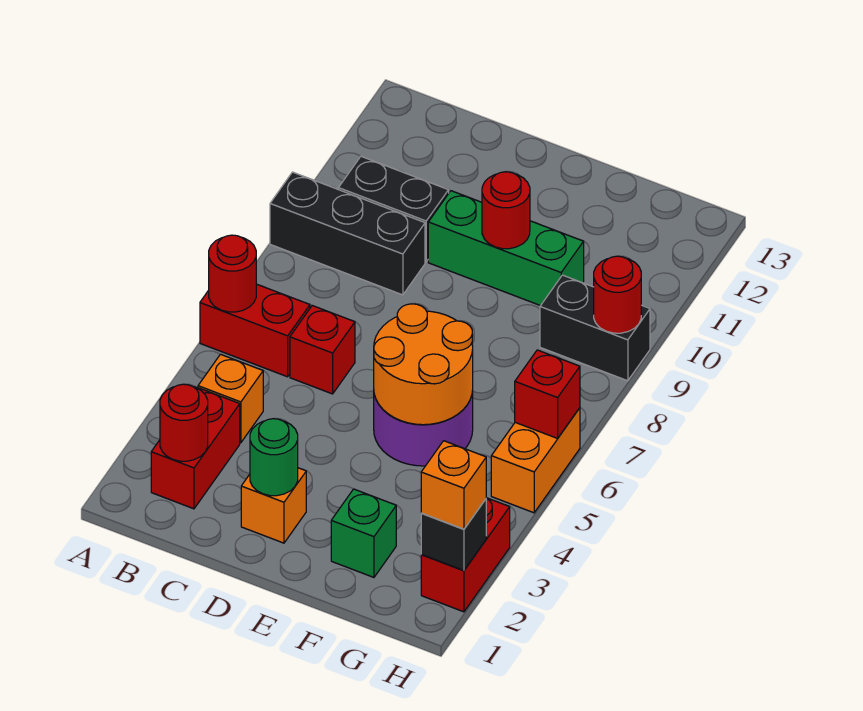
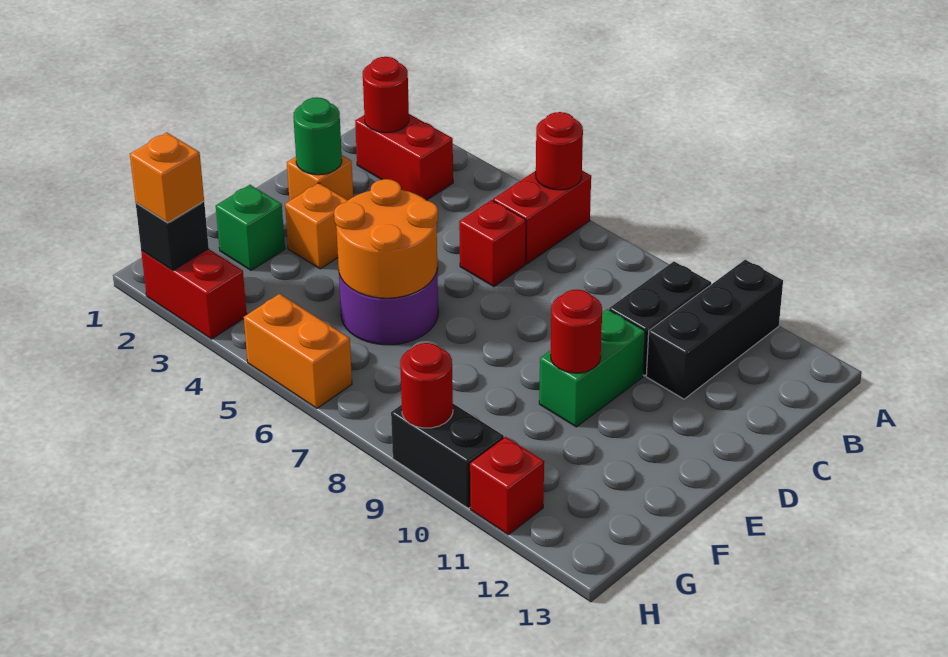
black brick A9:C9 level 1 -> black brick A11:C11 level 1
orange brick B4 level 1 -> orange brick E3 level 1
green brick D10:F10 level 1 -> green brick D10:E10 level 1
black brick G9:H9 level 1 -> black brick H9:H10 level 1
red brick H6 level 2 -> red brick H11 level 1

